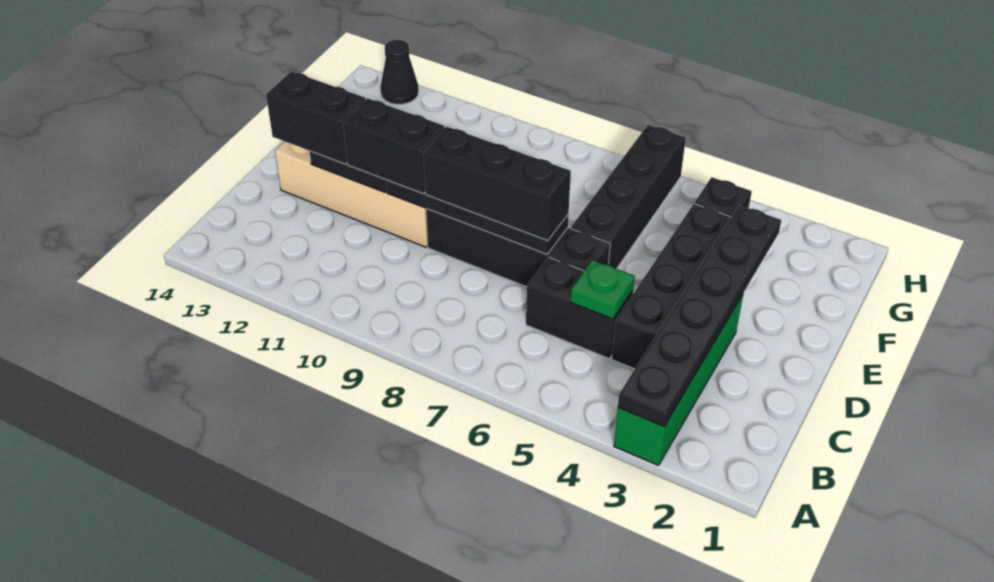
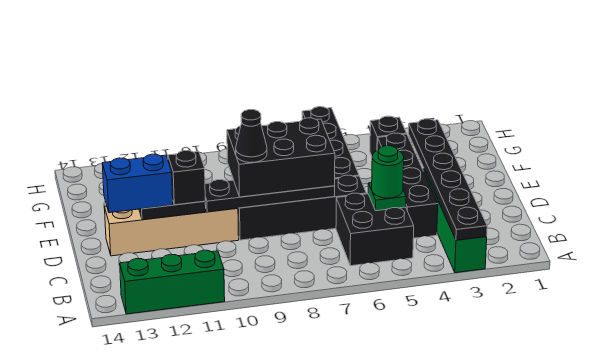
none -> green brick A11:A13 level 1
black brick C5:C6 level 1 -> black brick B5:C6 level 1
none -> green round brick C5 level 3
black brick D7:D9 level 3 -> black brick D7:E9 level 3
black brick D10:D11 level 3 -> black brick D11 level 3
black brick D12:D13 level 3 -> blue brick D12:D13 level 3
black cone H13 level 1 -> black cone D9 level 4

